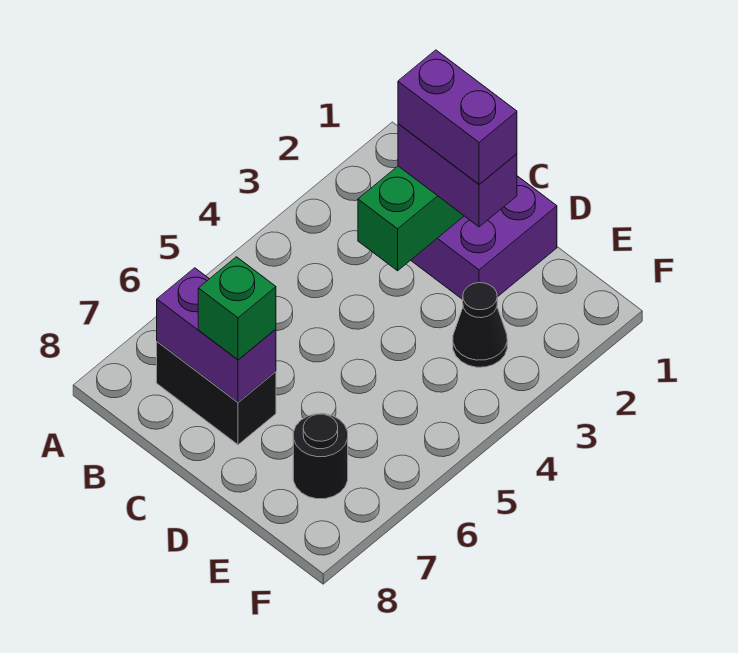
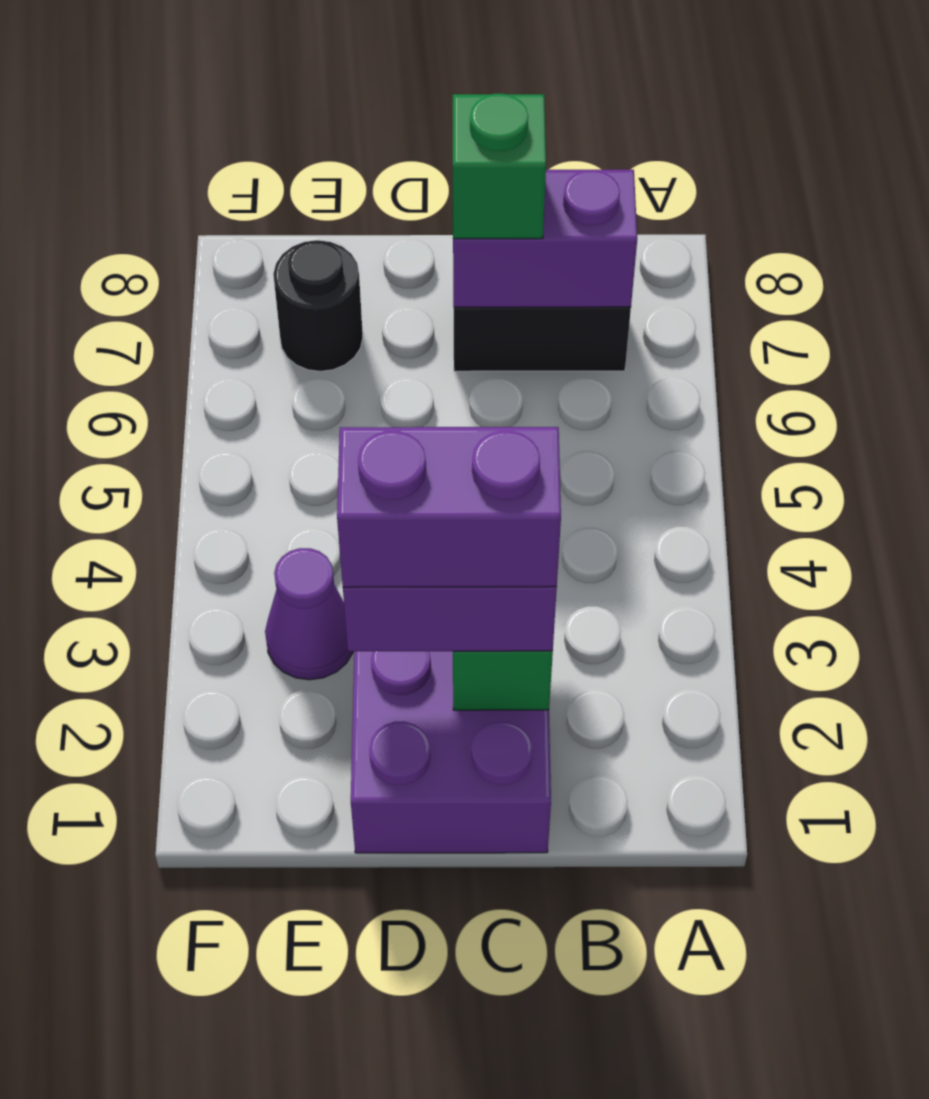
black cone E3 level 1 -> purple cone E3 level 1

